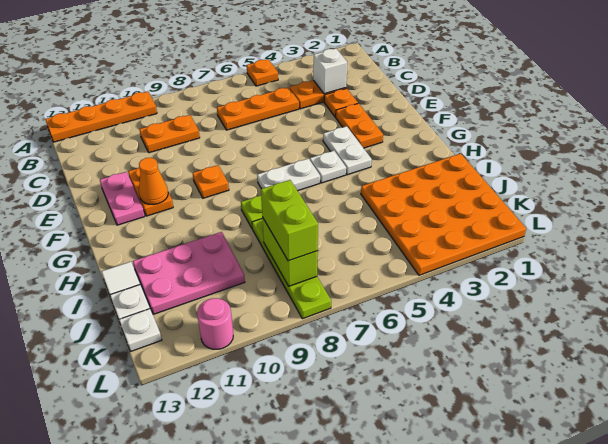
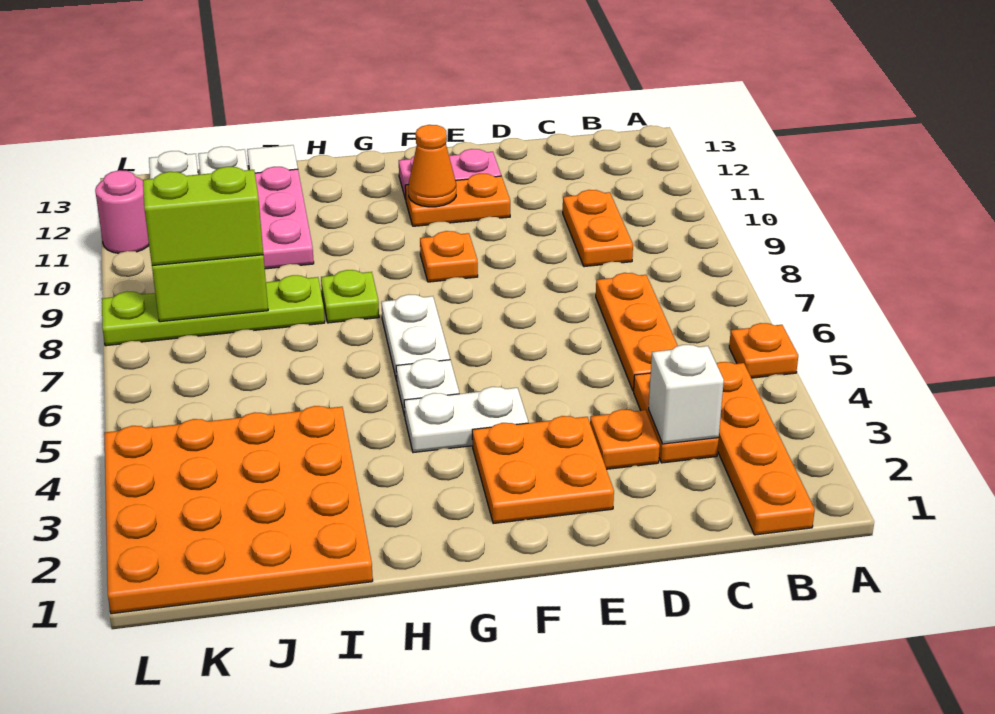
orange plate A10:A13 level 1 -> orange plate B1:B4 level 1
orange plate E3:F3 level 1 -> orange plate E2:F3 level 1

